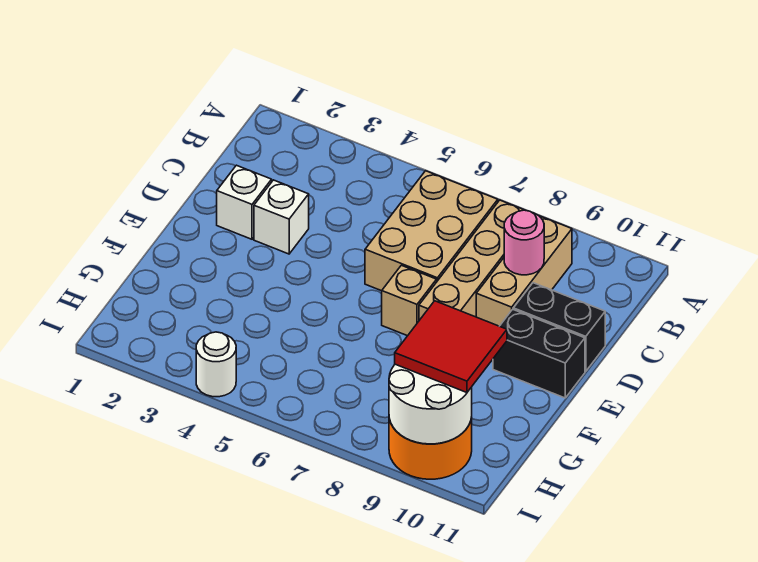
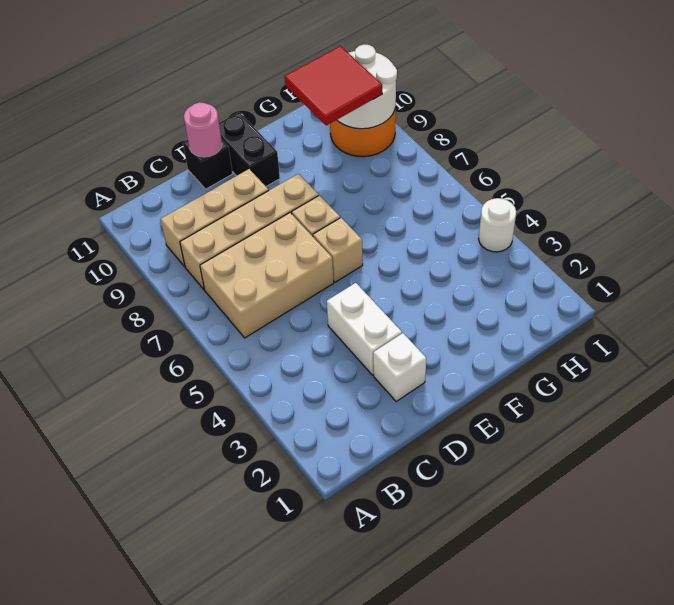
pink round brick C9 level 2 -> pink round brick D11 level 2
white brick D3 level 1 -> white brick D3:D4 level 1
black brick D10:D11 level 1 -> black brick D11 level 1
none -> tan brick E6 level 1

